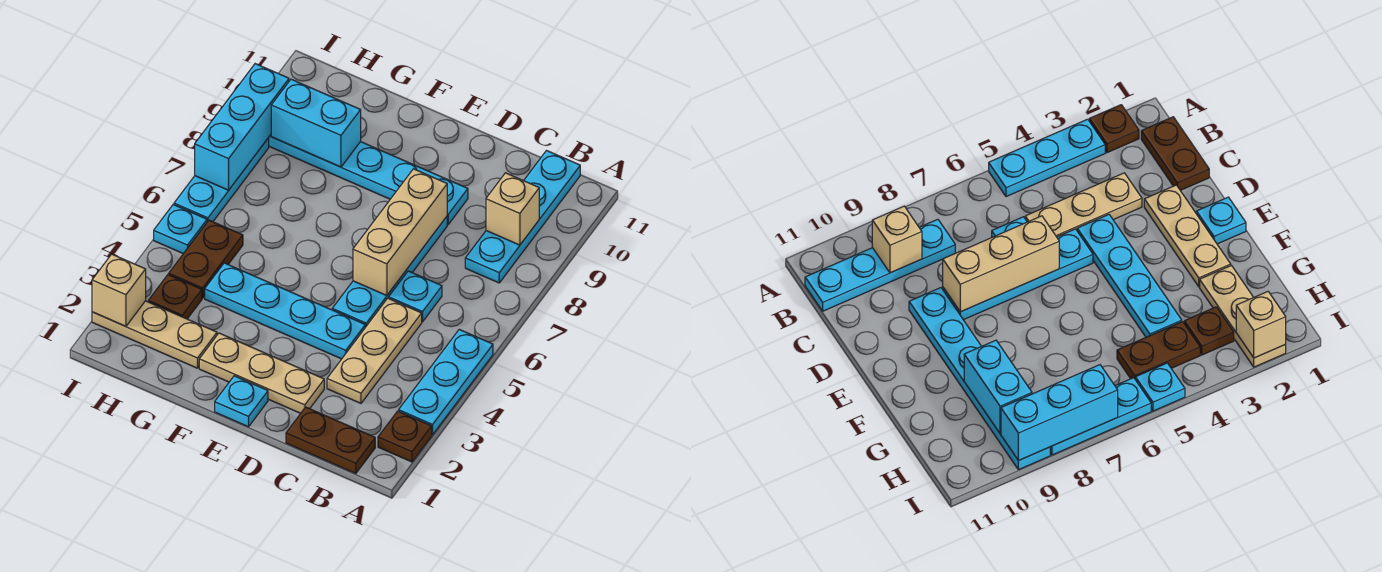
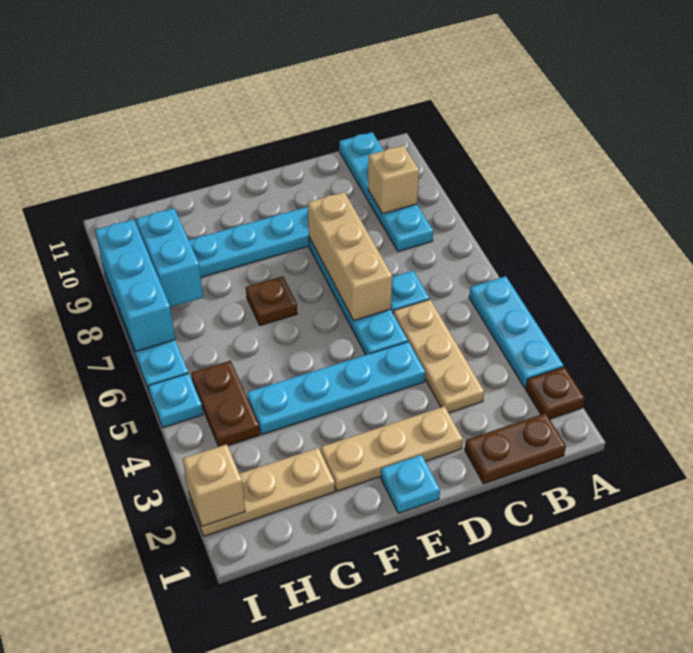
cyan brick G9:H9 level 2 -> cyan brick H8:H9 level 2
brown plate H3 level 1 -> brown plate F7 level 1

